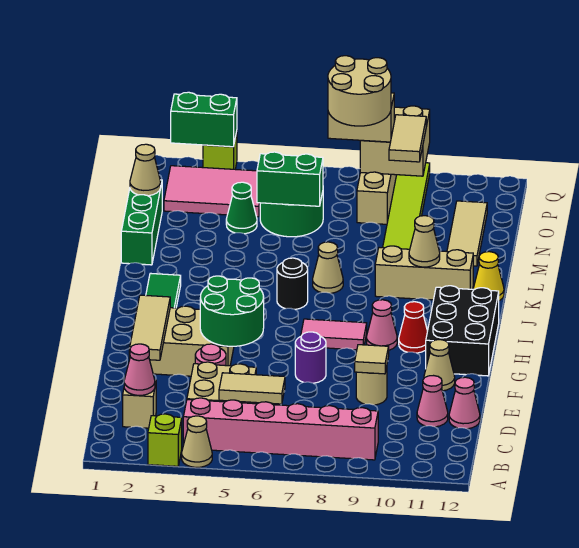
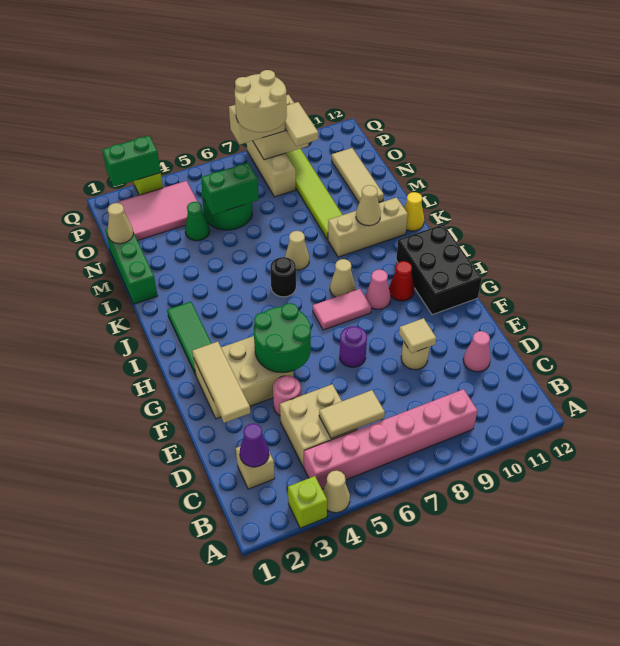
pink cone C2 level 2 -> purple cone C2 level 2
pink cone D12 level 1 -> none
tan cone F11 level 1 -> tan cone I8 level 1

